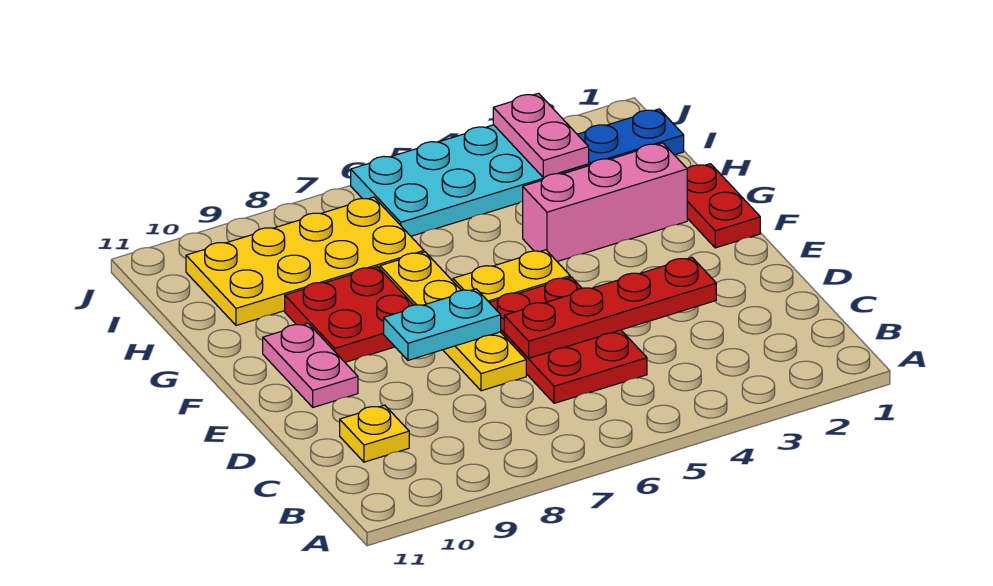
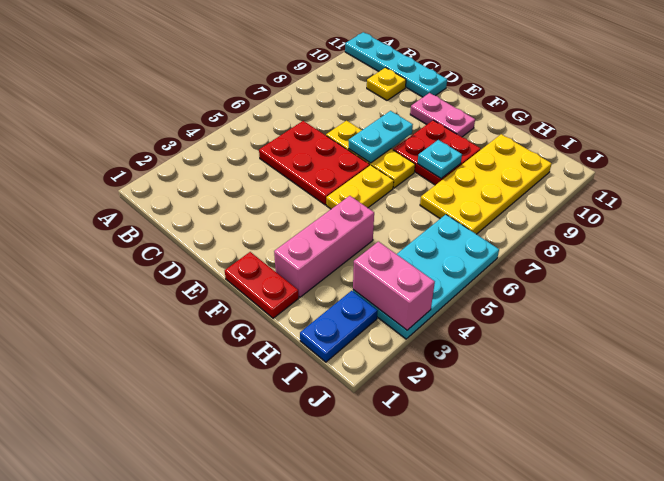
none -> cyan plate A11:D11 level 1
red plate D3:D6 level 2 -> none
yellow plate D7:G7 level 1 -> yellow plate D7:F7 level 1
none -> cyan plate G8 level 2
pink plate I3:J3 level 2 -> pink brick I3:J3 level 2

